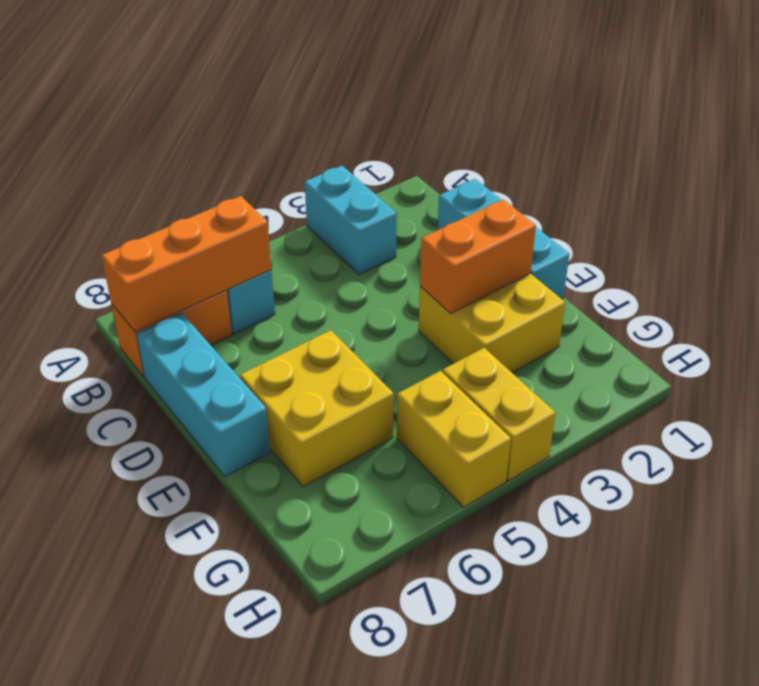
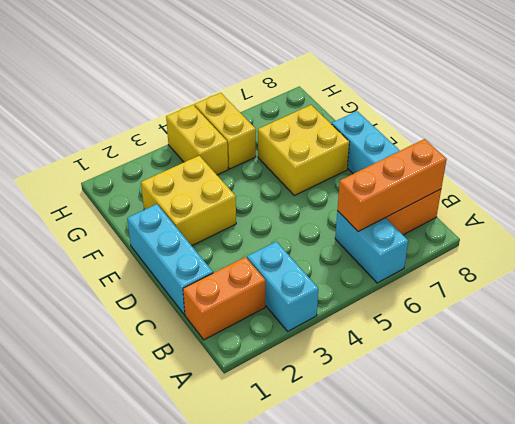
orange brick E2:E3 level 2 -> orange brick B1:B2 level 1

